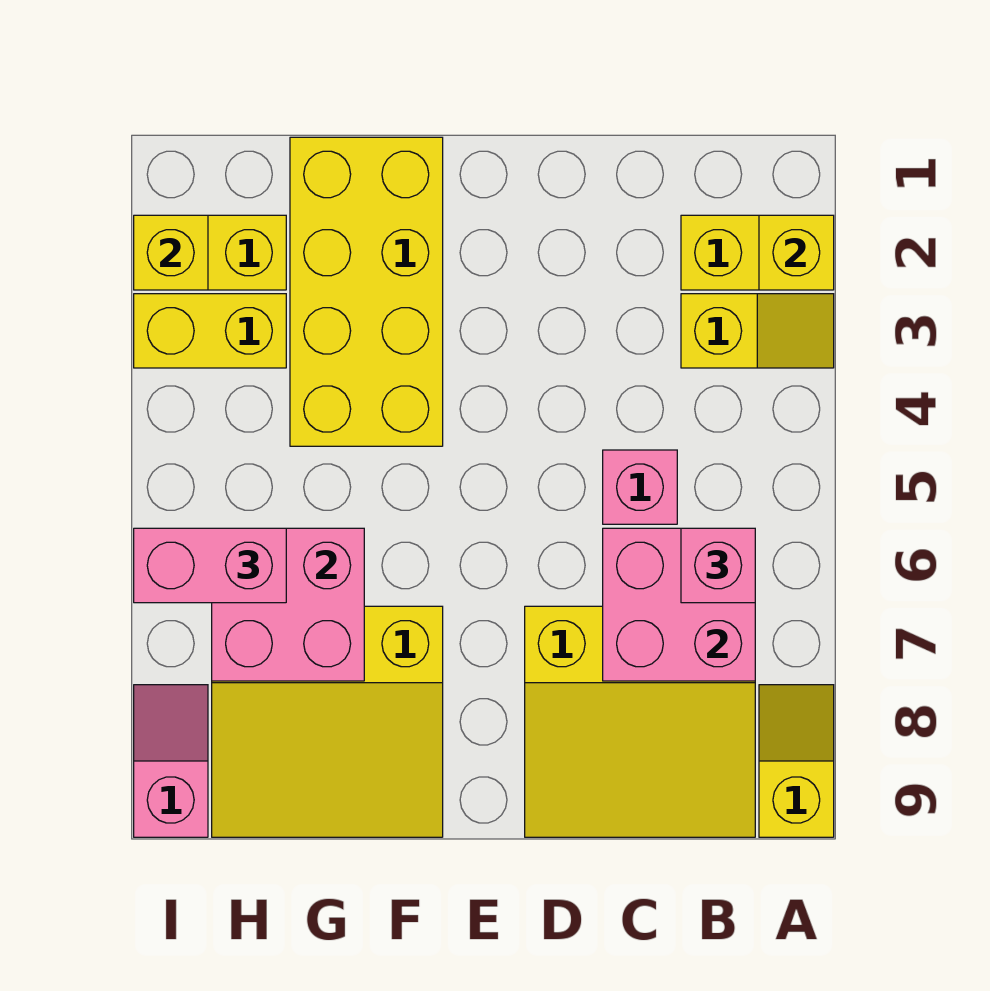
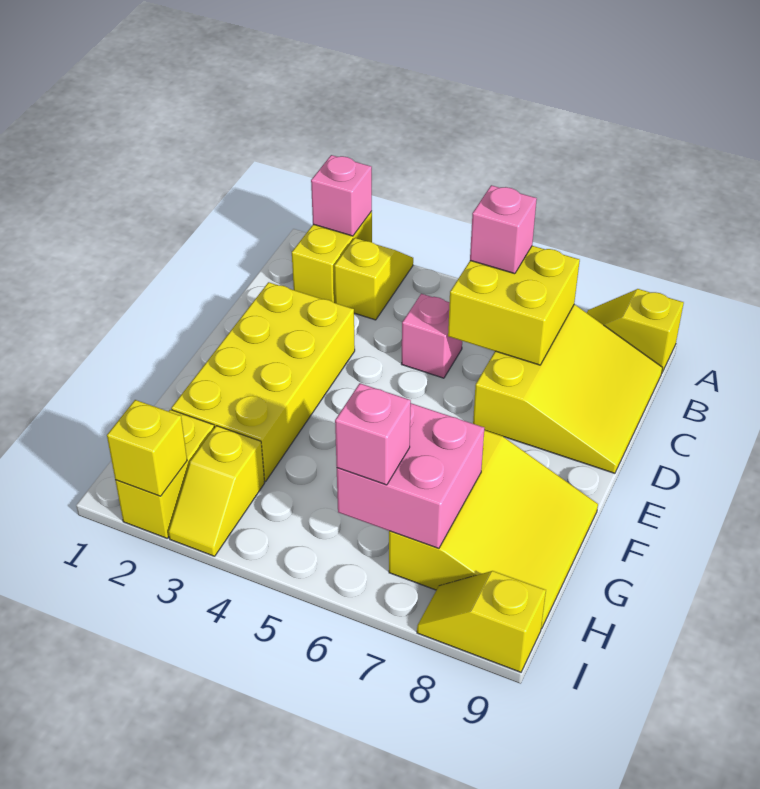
yellow brick A2 level 2 -> pink brick A2 level 2
pink brick B6:C7 level 2 -> yellow brick B6:C7 level 2
yellow brick F1:G4 level 1 -> yellow brick D2:G3 level 1
yellow brick H3:I3 level 1 -> yellow slope H3:I3 level 1 top H
pink brick H6:I6 level 3 -> pink brick H6 level 3
pink slope I8:I9 level 1 top 9 -> yellow slope I8:I9 level 1 top 9

